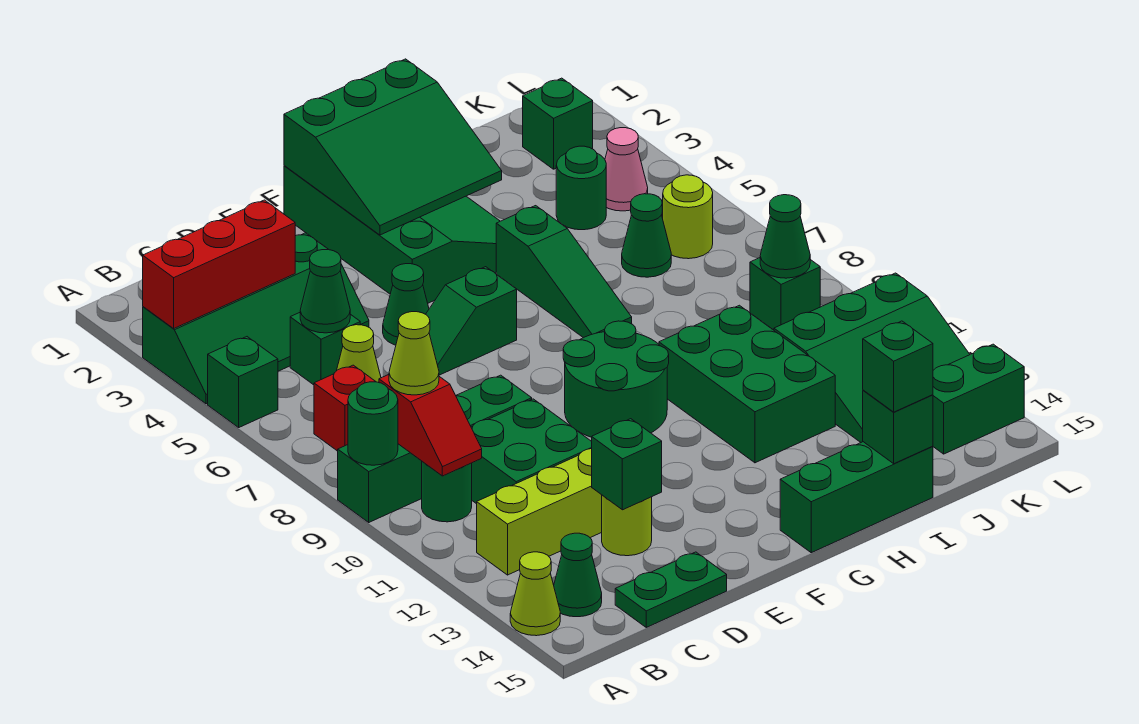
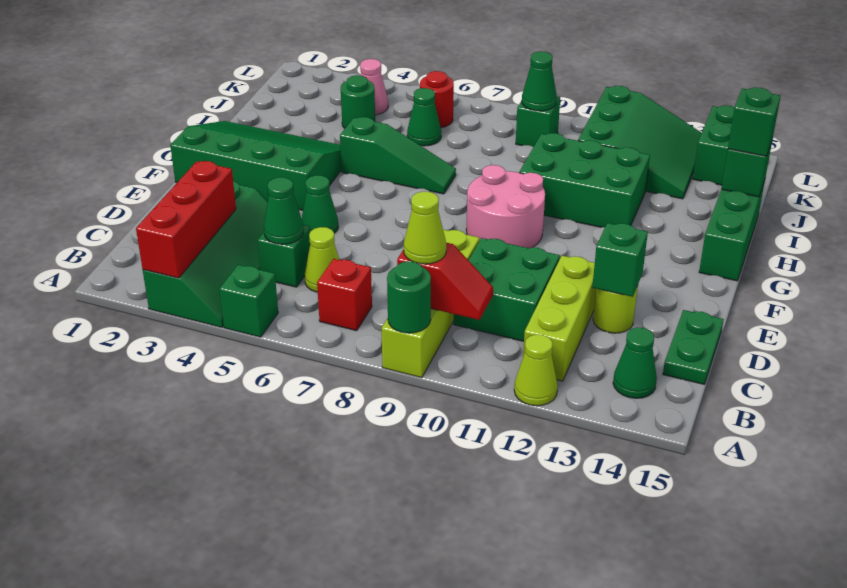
green brick A9:D9 level 1 -> lime brick A9:D9 level 1
lime cone A14 level 1 -> lime cone A12 level 1
green round brick B10 level 1 -> none
green slope E6:F6 level 1 top F -> none
green slope F1:H3 level 2 top 1 -> none
green round brick F9:G10 level 1 -> pink round brick F9:G10 level 1
green brick K2 level 1 -> none
lime round brick K6 level 1 -> red round brick K6 level 1

